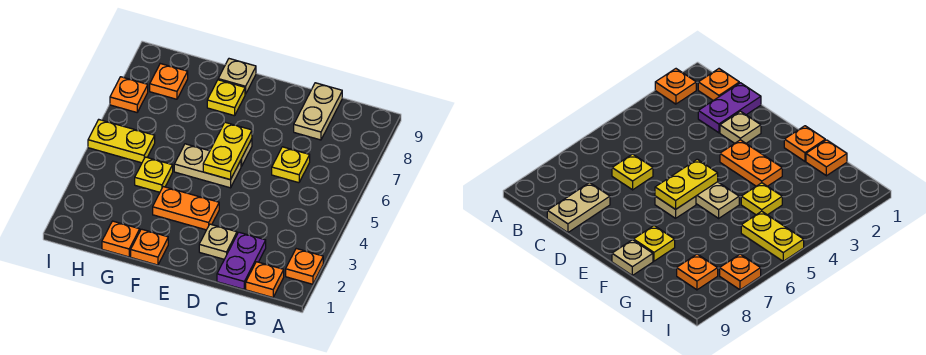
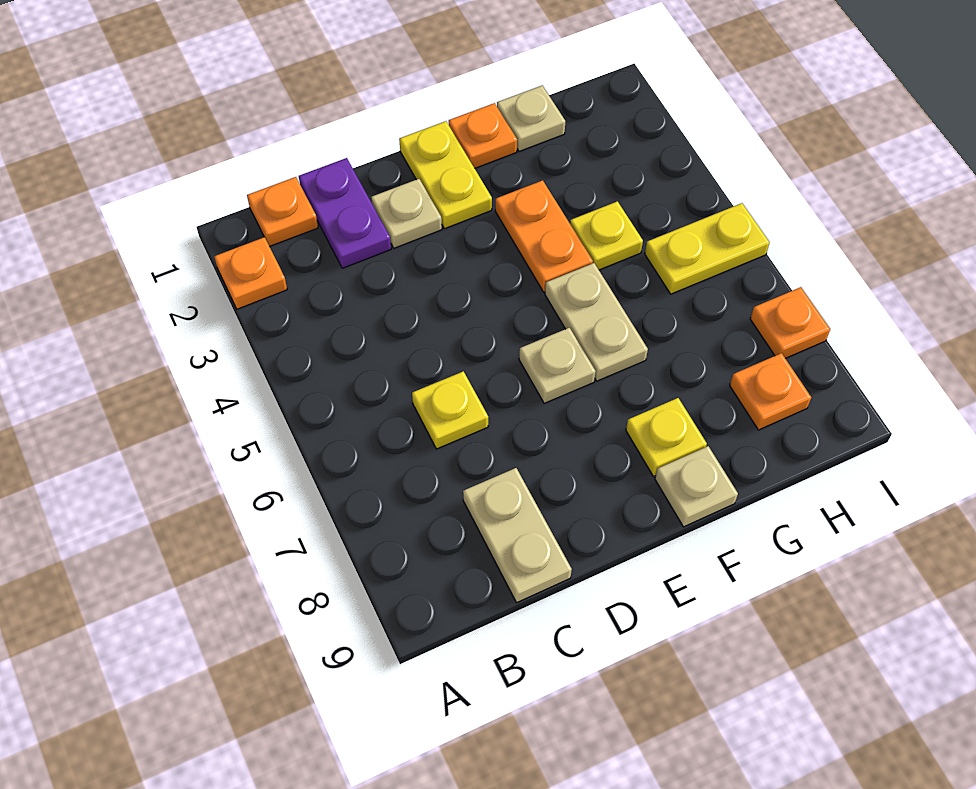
orange plate E3:F3 level 1 -> orange plate F3:F4 level 1
tan plate E5:F5 level 1 -> tan plate F5:F6 level 1
yellow plate E5:E6 level 2 -> yellow plate E1:E2 level 1
orange plate G1 level 1 -> tan plate G1 level 1

